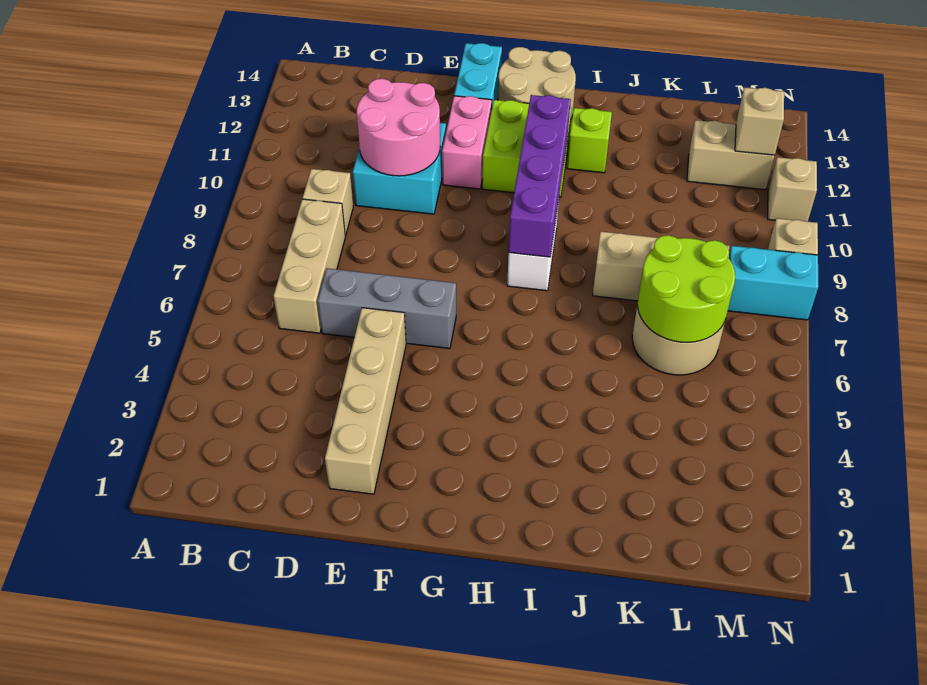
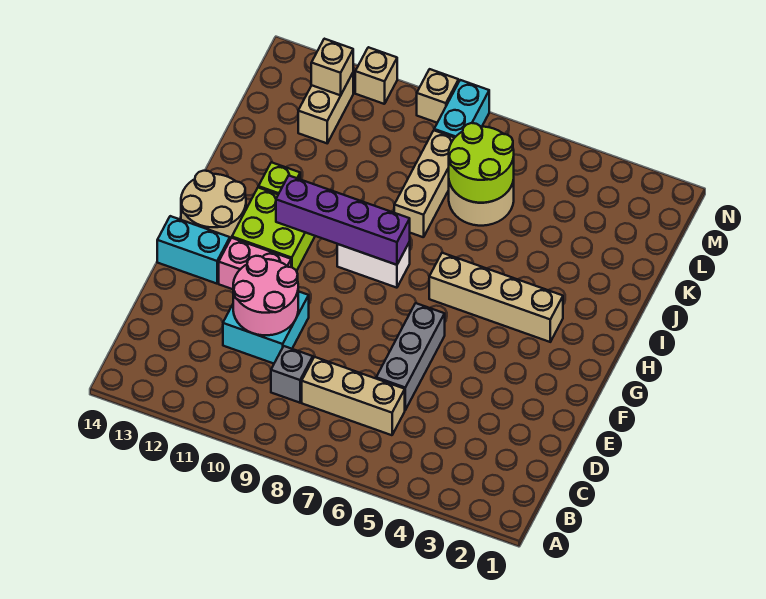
tan brick C9 level 1 -> grey brick C9 level 1
tan brick E2:E5 level 1 -> tan brick H3:H6 level 1

